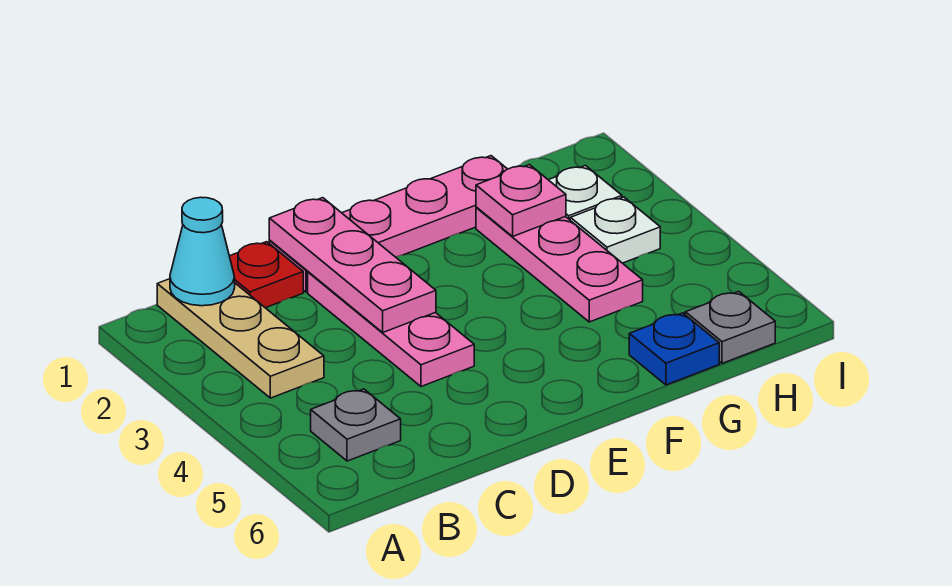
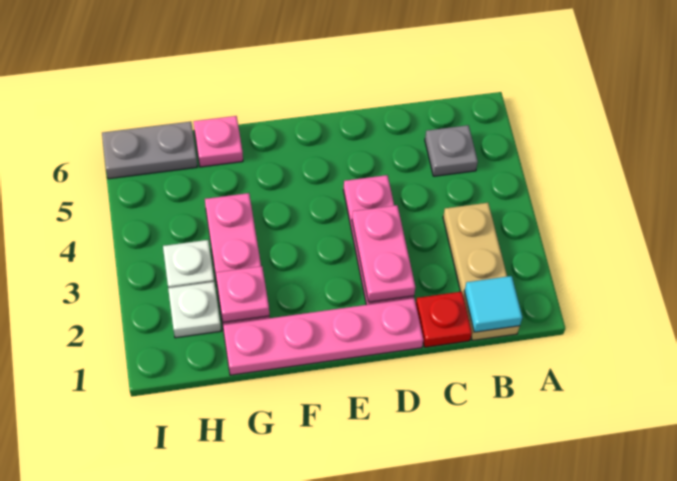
cyan cone B1 level 2 -> cyan tile B1 level 2
pink plate D1:D3 level 2 -> pink plate D2:D3 level 2
blue plate G6 level 1 -> pink plate G6 level 1
grey plate H6 level 1 -> grey plate H6:I6 level 1

